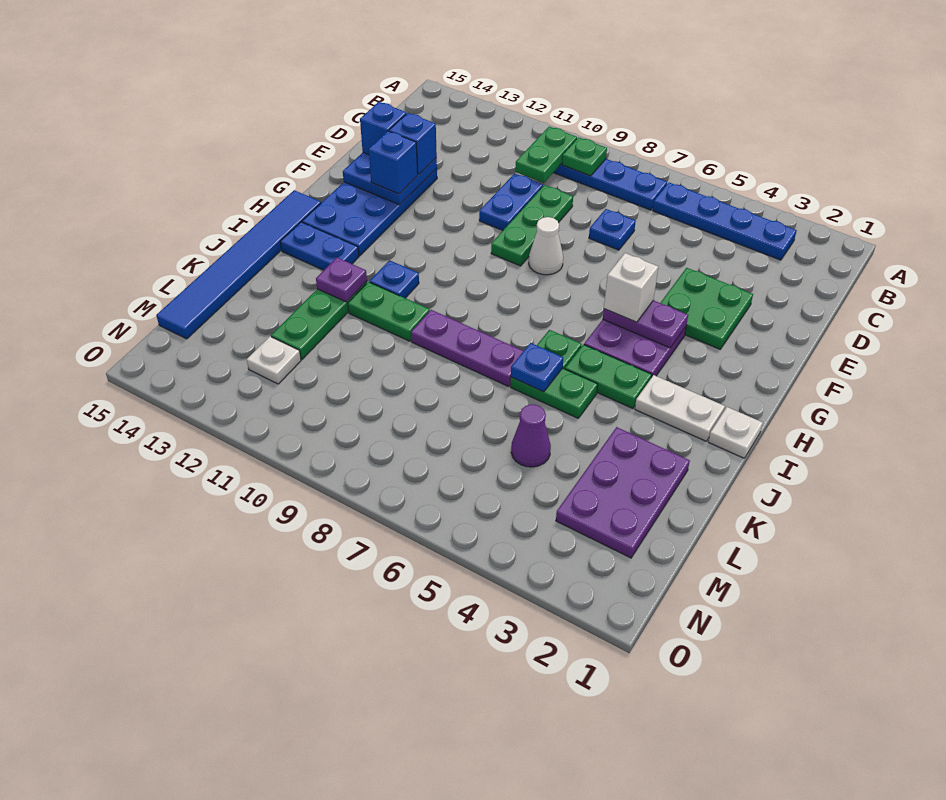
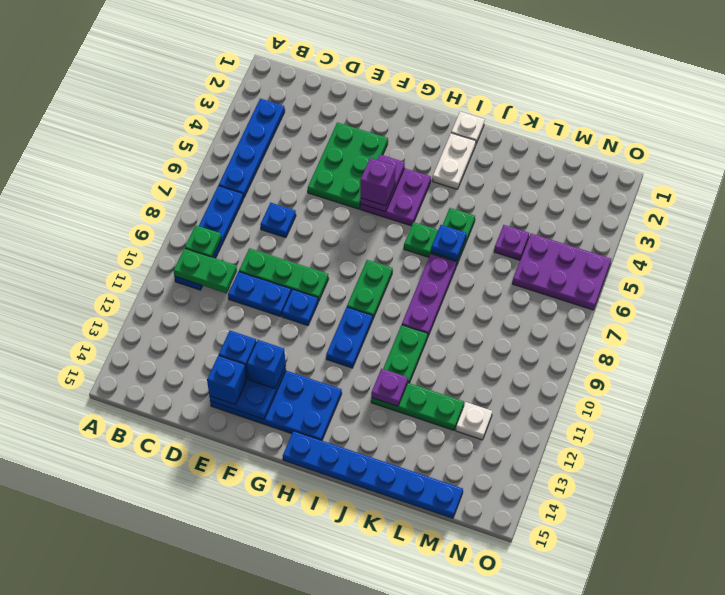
green plate E3:F4 level 1 -> green plate E3:F5 level 1
white cone F8 level 1 -> none
white brick G5 level 3 -> purple brick G5 level 3
blue tile H15:M15 level 1 -> blue plate H15:M15 level 1
green plate I4:I5 level 1 -> green plate H8:H9 level 1
blue plate I11 level 1 -> blue plate F10 level 1
blue plate I13:I14 level 1 -> blue plate H10:H11 level 1
purple plate K2:M3 level 1 -> purple plate M5:O6 level 1
purple cone L5 level 1 -> purple plate L5 level 1

